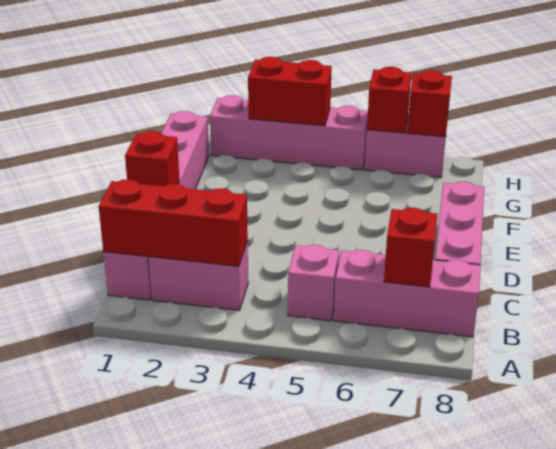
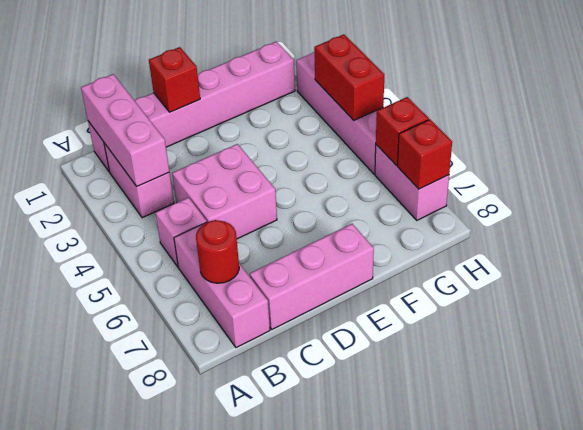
red brick B1:B3 level 2 -> pink brick B1:B3 level 2
red brick B7 level 2 -> red round brick B7 level 2
none -> pink brick C4:D5 level 1

